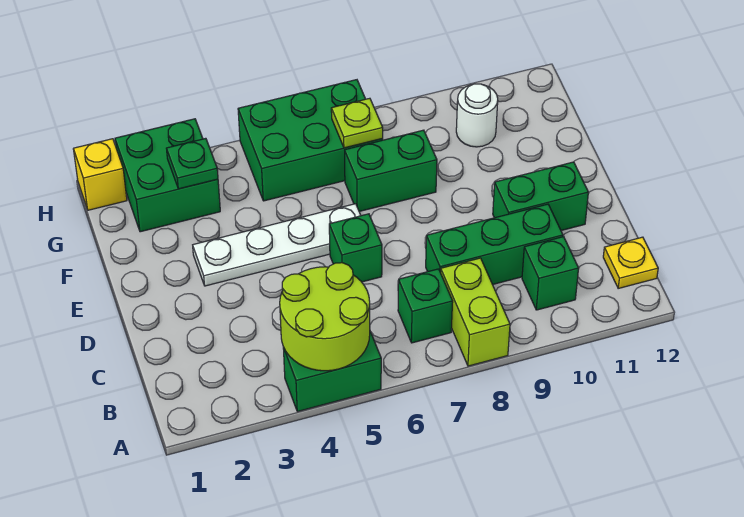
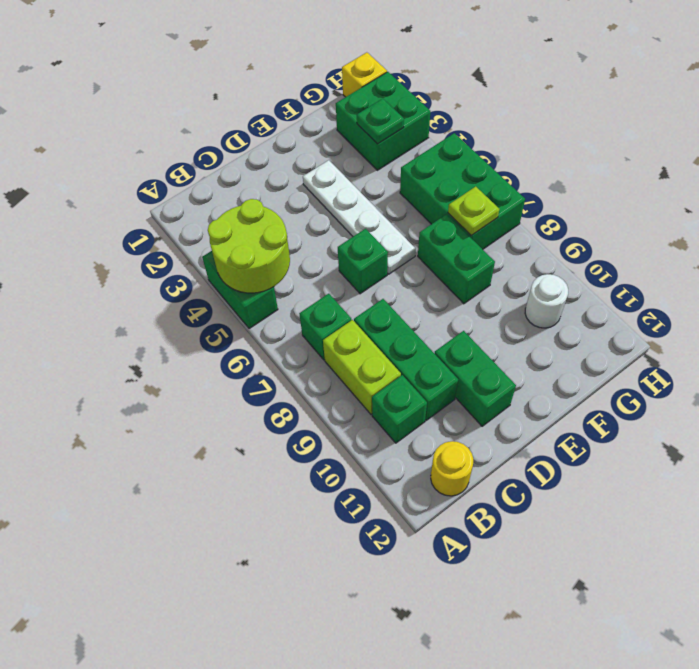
lime brick A8:B8 level 1 -> lime brick B8:B9 level 1
yellow plate B12 level 1 -> yellow round brick B12 level 1

